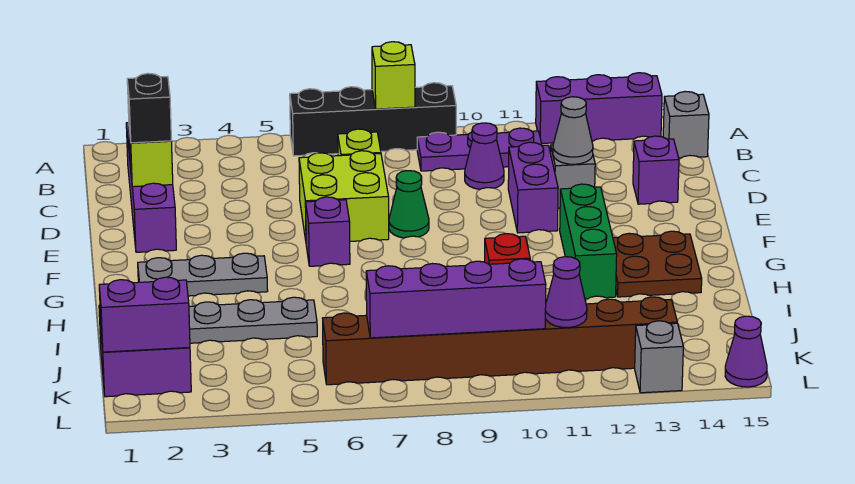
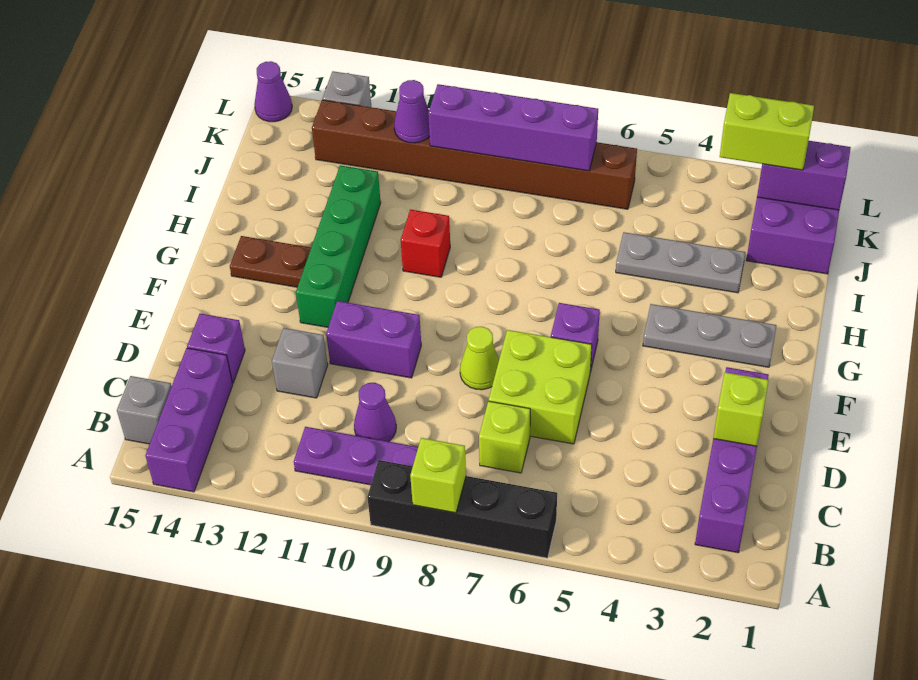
purple brick A12:A14 level 1 -> purple brick A14:C14 level 1
black brick D2 level 3 -> none
purple brick D11:E11 level 1 -> purple brick E10:E11 level 1
grey cone D12 level 2 -> none
green cone E8 level 1 -> lime cone E8 level 1
green brick F12:H12 level 1 -> green brick F12:I12 level 1
brown plate G13:H14 level 1 -> brown plate G13:G14 level 1
none -> lime brick K2:K3 level 3

